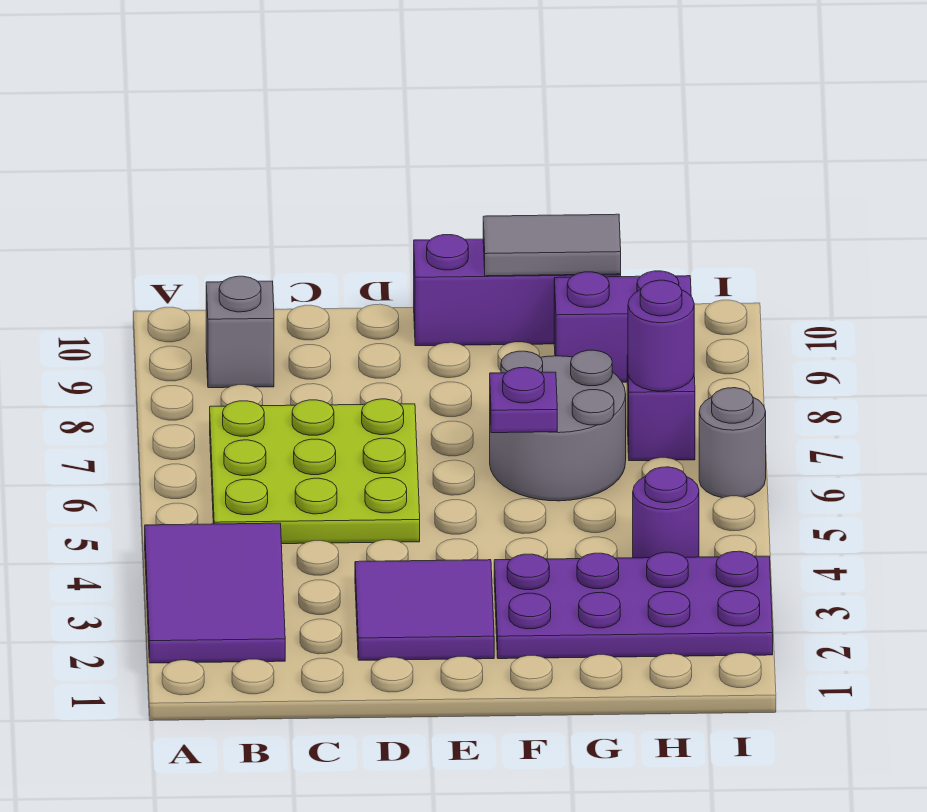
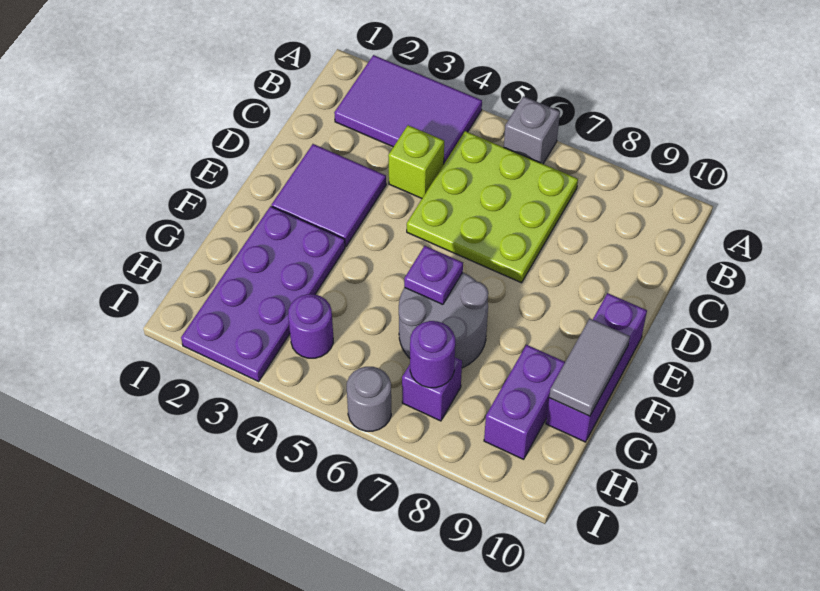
grey brick B9 level 1 -> grey brick A6 level 1
none -> lime brick C4 level 1

